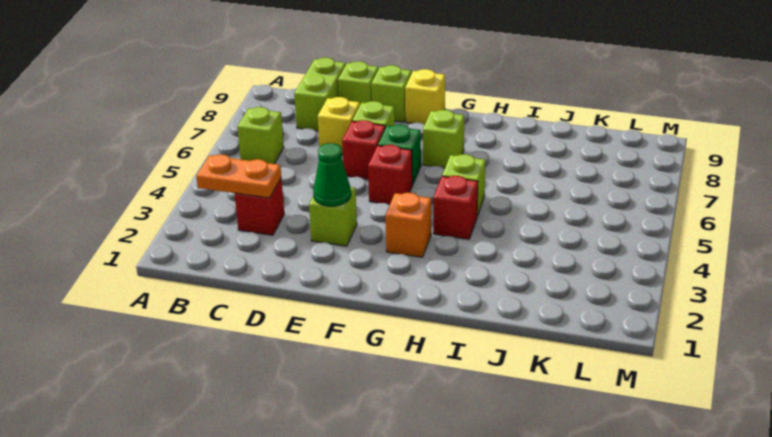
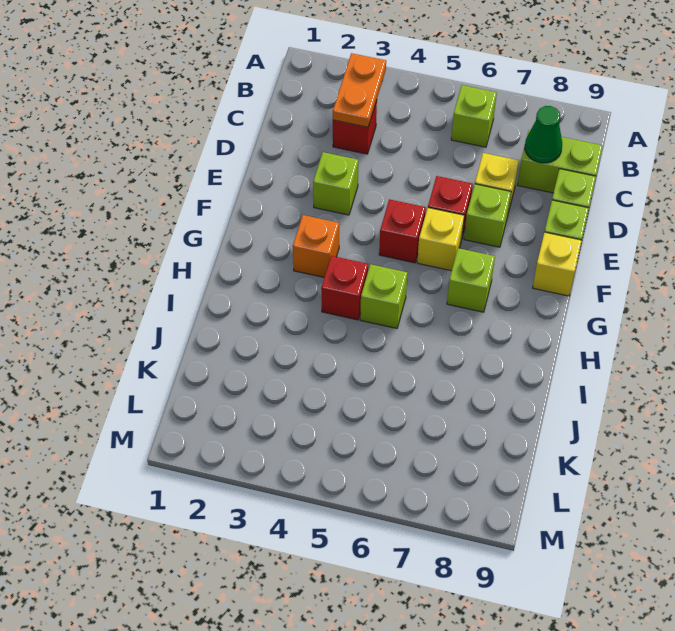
green cone E3 level 2 -> green cone C8 level 2
green brick F6 level 1 -> yellow brick F6 level 1

